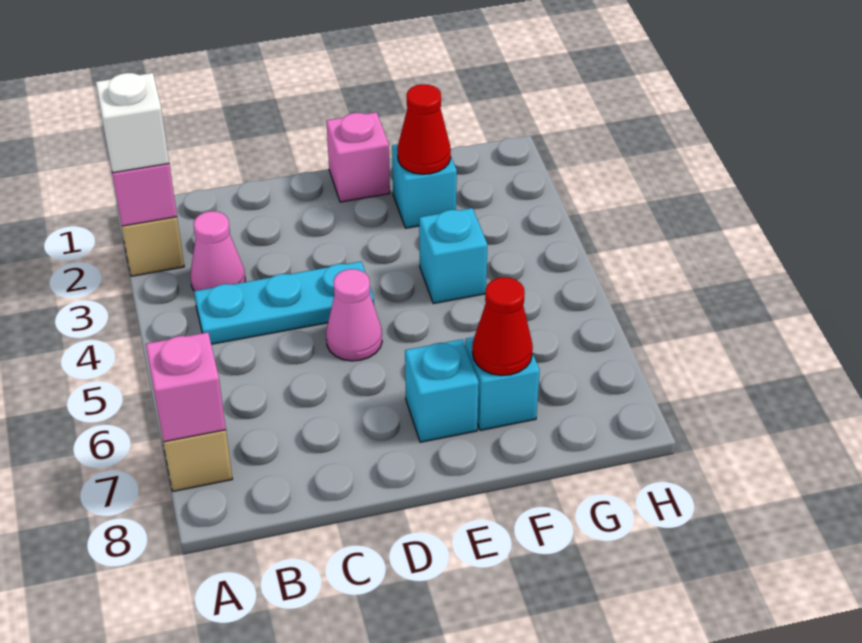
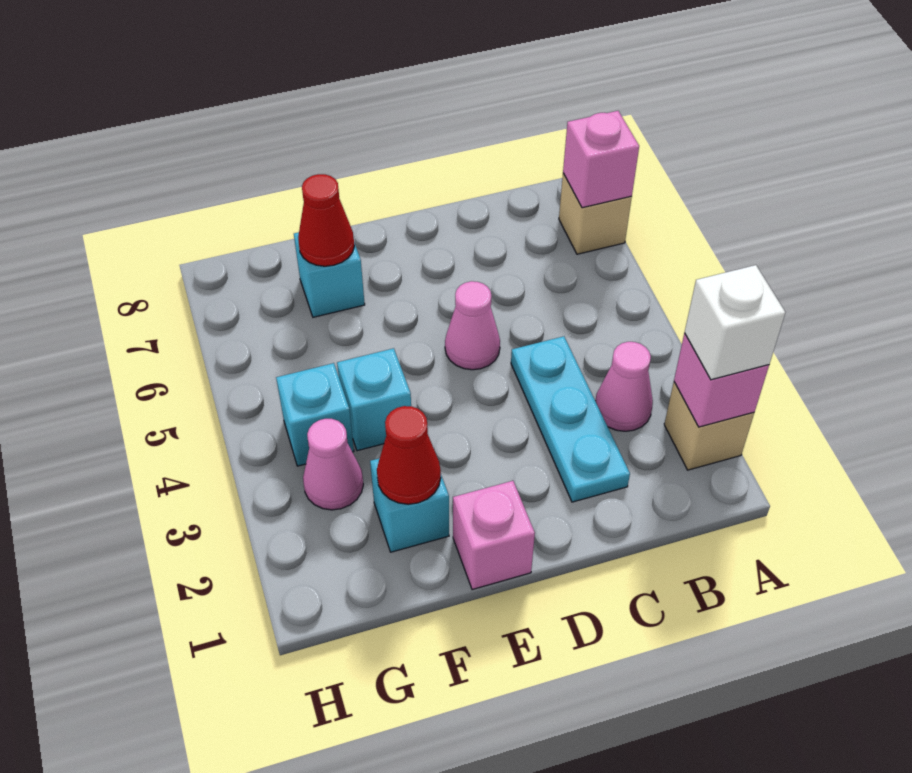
cyan plate B4:D4 level 1 -> cyan plate C2:C4 level 1
cyan brick E7 level 1 -> cyan brick G4 level 1
none -> pink cone G3 level 1

